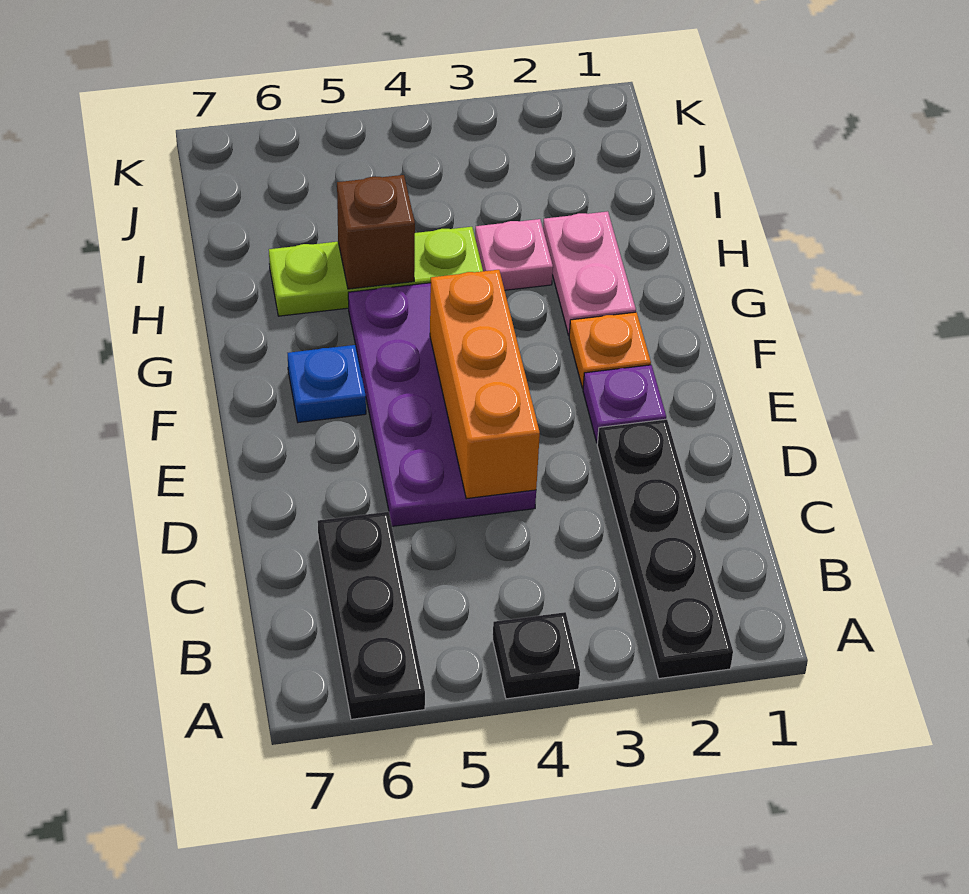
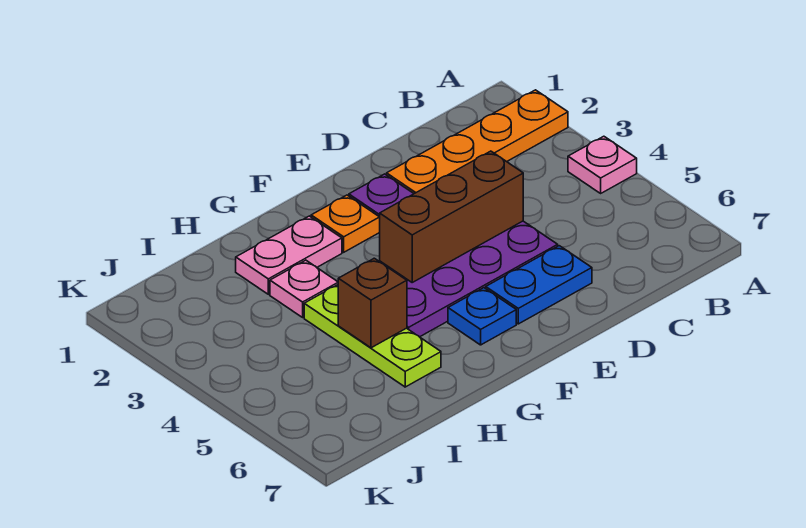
black plate A2:D2 level 1 -> orange plate A2:D2 level 1
black plate A4 level 1 -> pink plate A4 level 1
black plate A6:C6 level 1 -> none
orange brick D4:F4 level 2 -> brown brick D4:F4 level 2
none -> blue plate D6:E6 level 1

